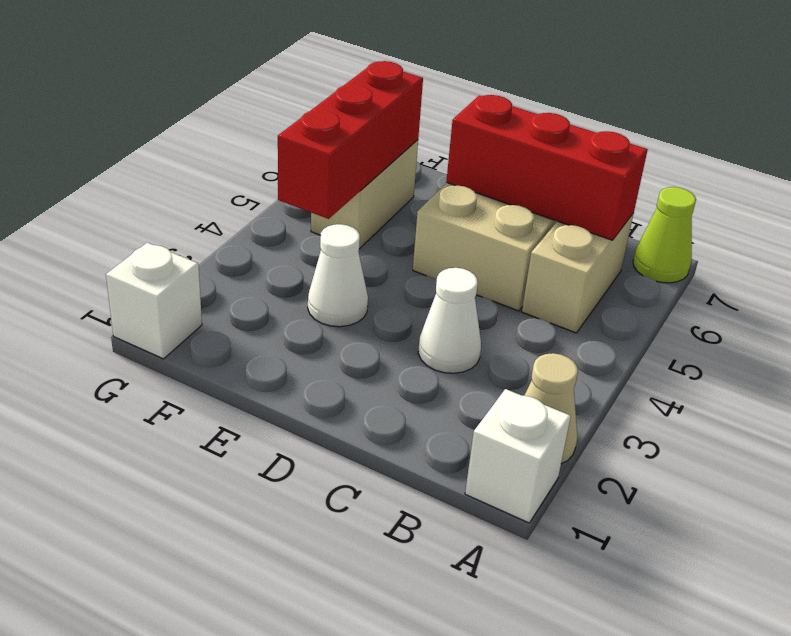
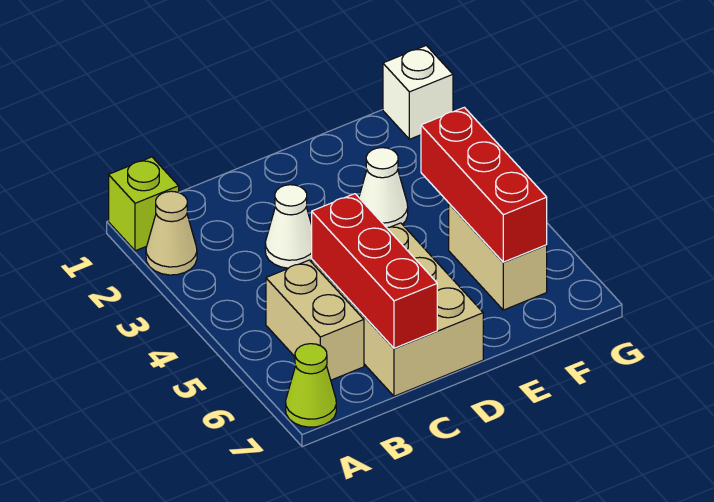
white brick A1 level 1 -> lime brick A1 level 1
red brick B6:D6 level 2 -> red brick C5:C7 level 2

